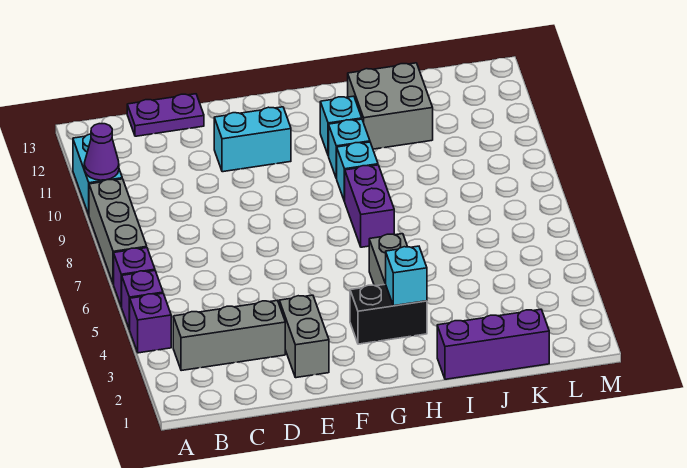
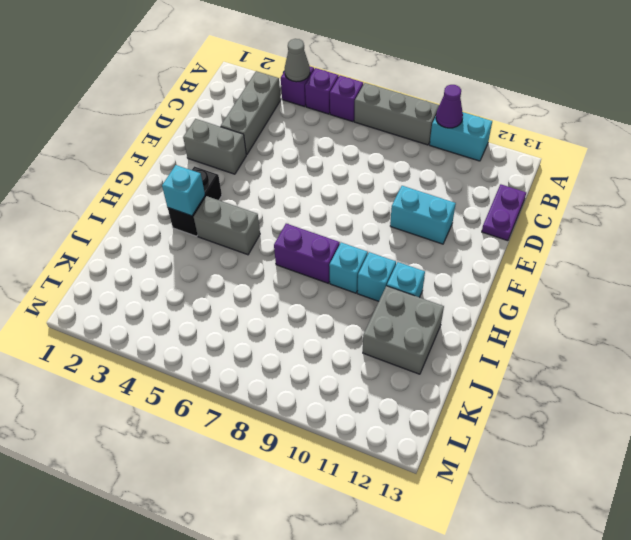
none -> grey cone A4 level 2
cyan brick E11:F11 level 1 -> cyan brick E10:E11 level 1
purple brick I1:K1 level 1 -> none

